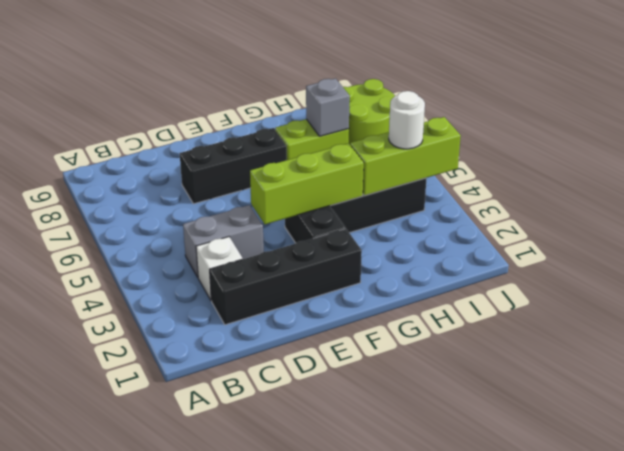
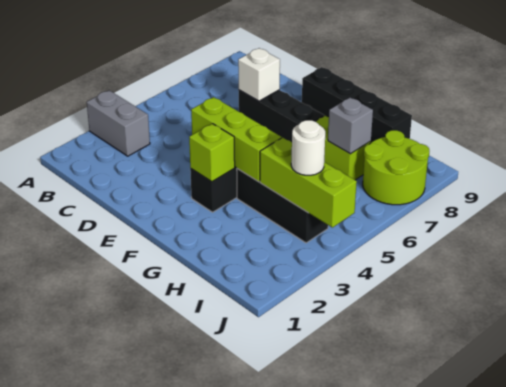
black brick C2:F2 level 1 -> black brick E9:H9 level 1
white brick C3 level 1 -> white brick D7 level 2
grey brick C4:D4 level 1 -> grey brick A3:B3 level 1
none -> lime brick F3 level 2

